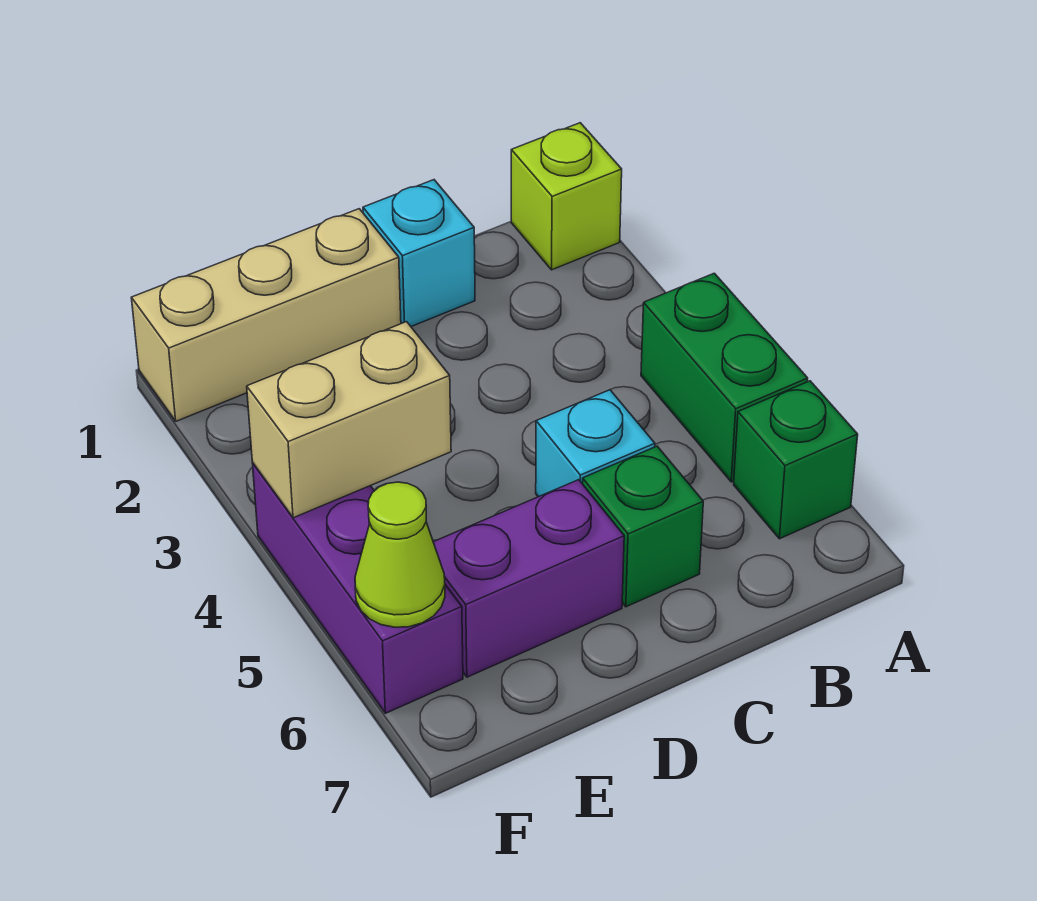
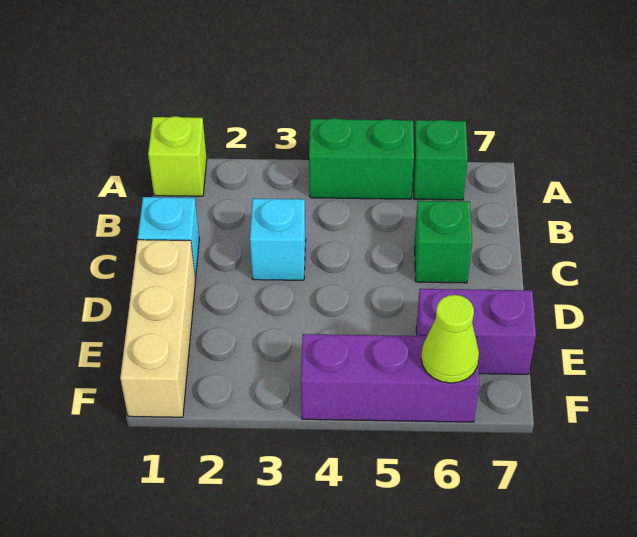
cyan brick C5 level 1 -> cyan brick C3 level 1
purple brick D6:E6 level 1 -> purple brick E6:E7 level 1
tan brick E4:F4 level 2 -> none

